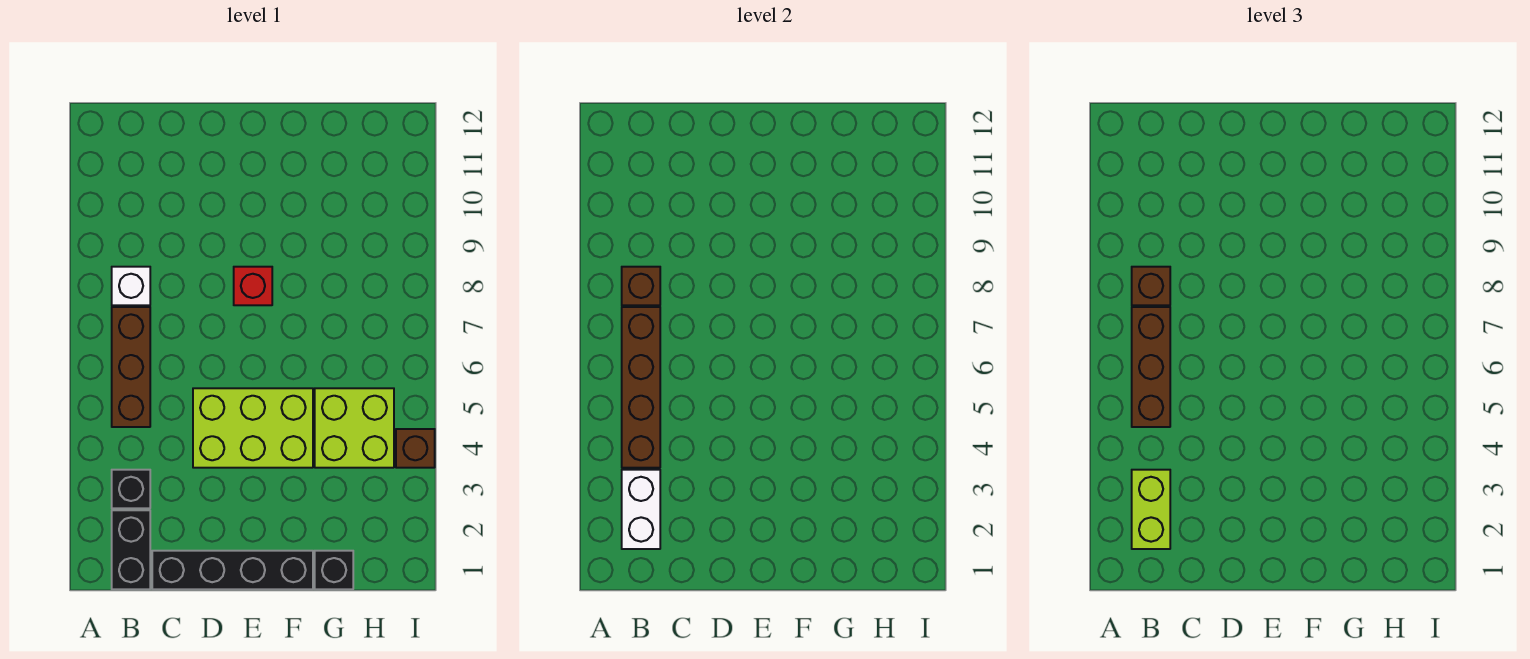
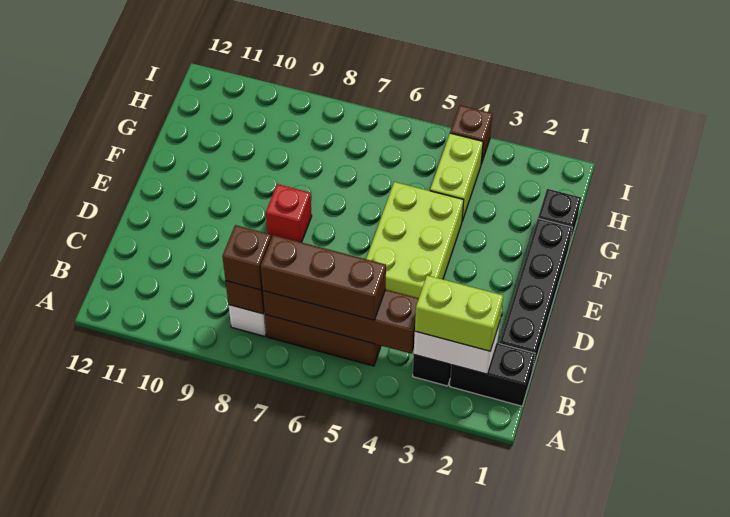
lime brick G4:H5 level 1 -> lime brick G4:H4 level 1

